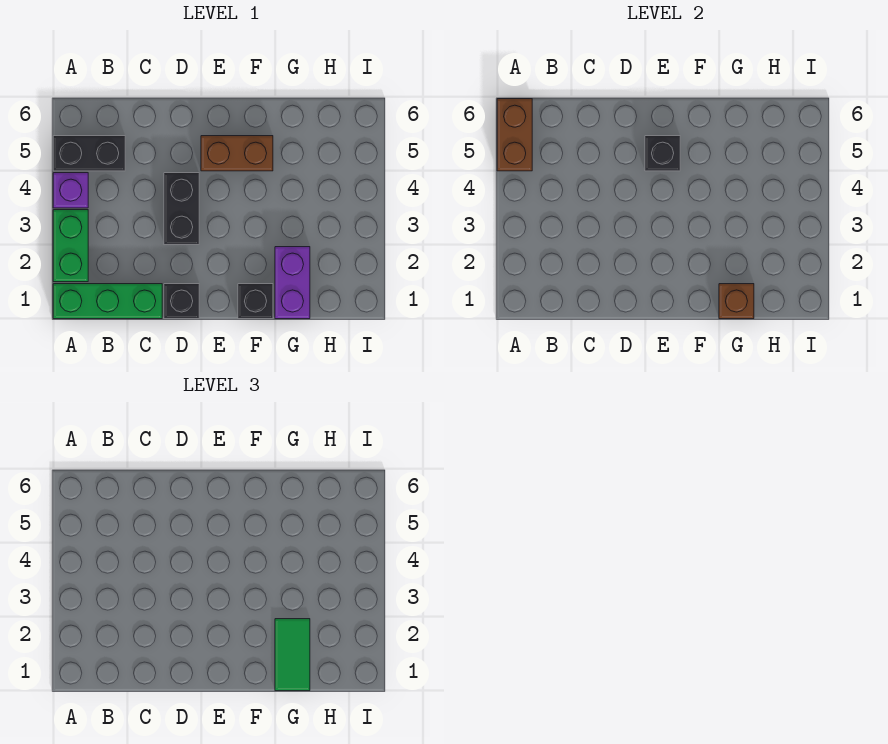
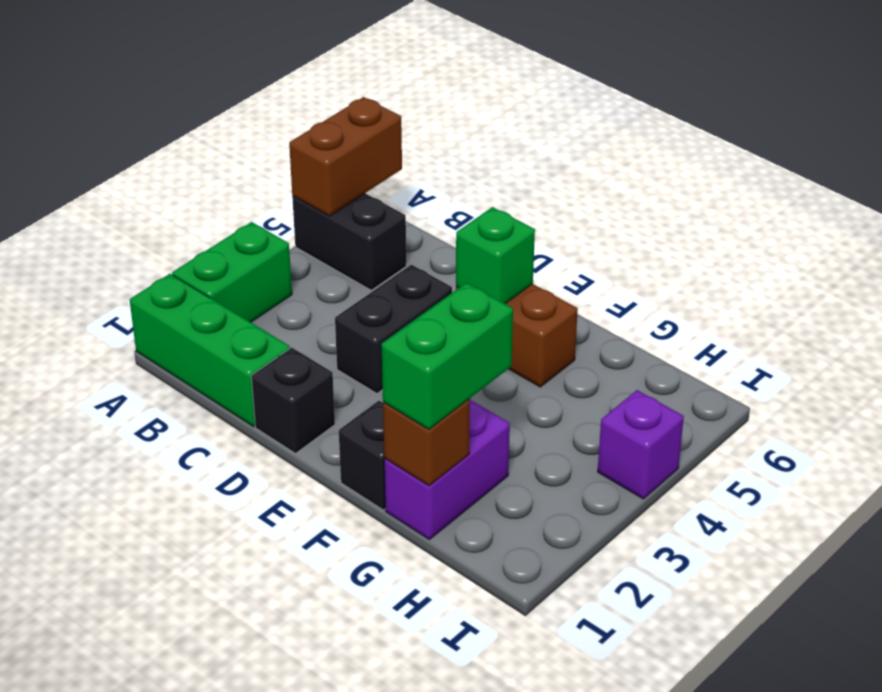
purple brick A4 level 1 -> purple brick I4 level 1
black brick E5 level 2 -> green brick E5 level 2
green tile G1:G2 level 3 -> green brick G1:G2 level 3

